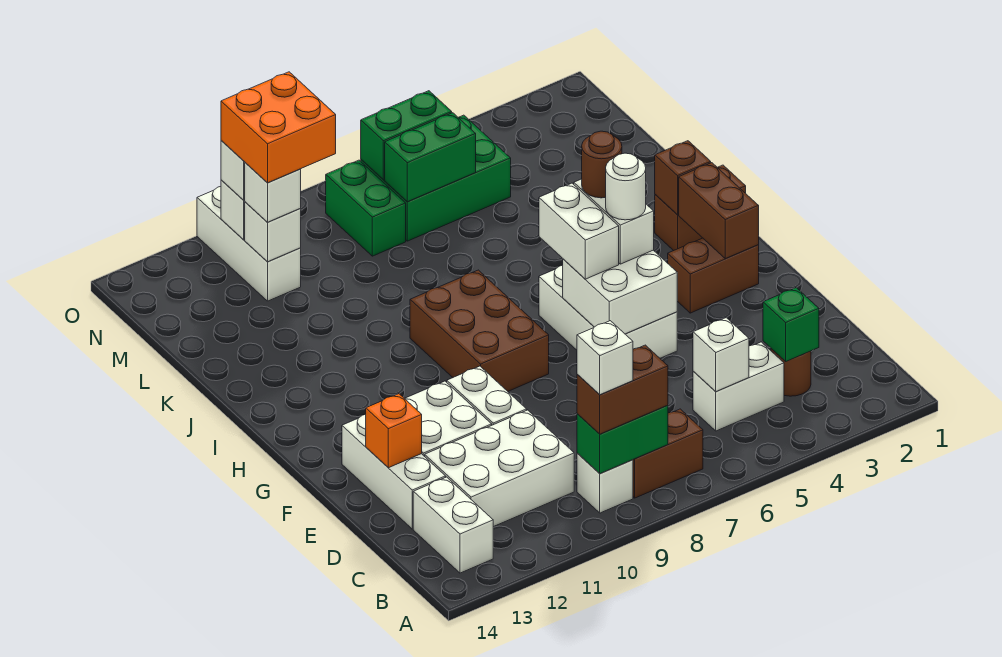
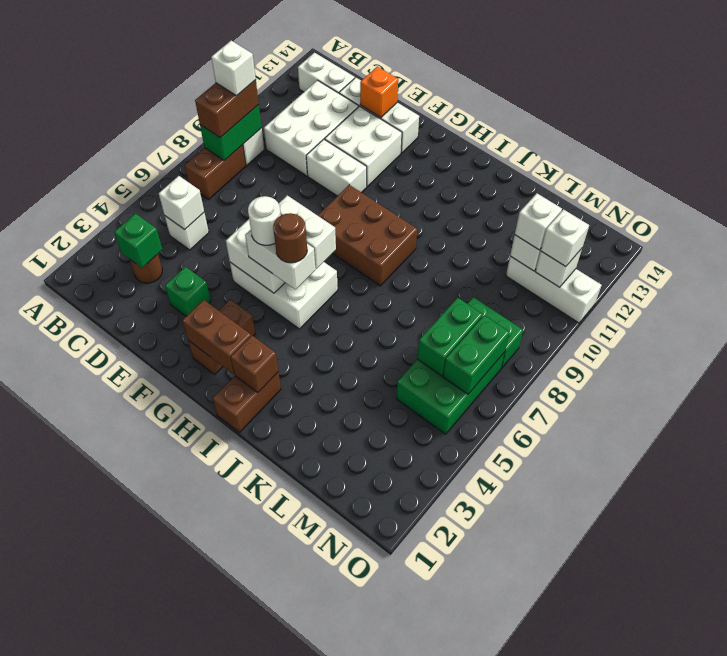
white brick C4:C5 level 1 -> white brick C5 level 1
none -> green brick E3 level 1
orange brick M10:N11 level 4 -> none

